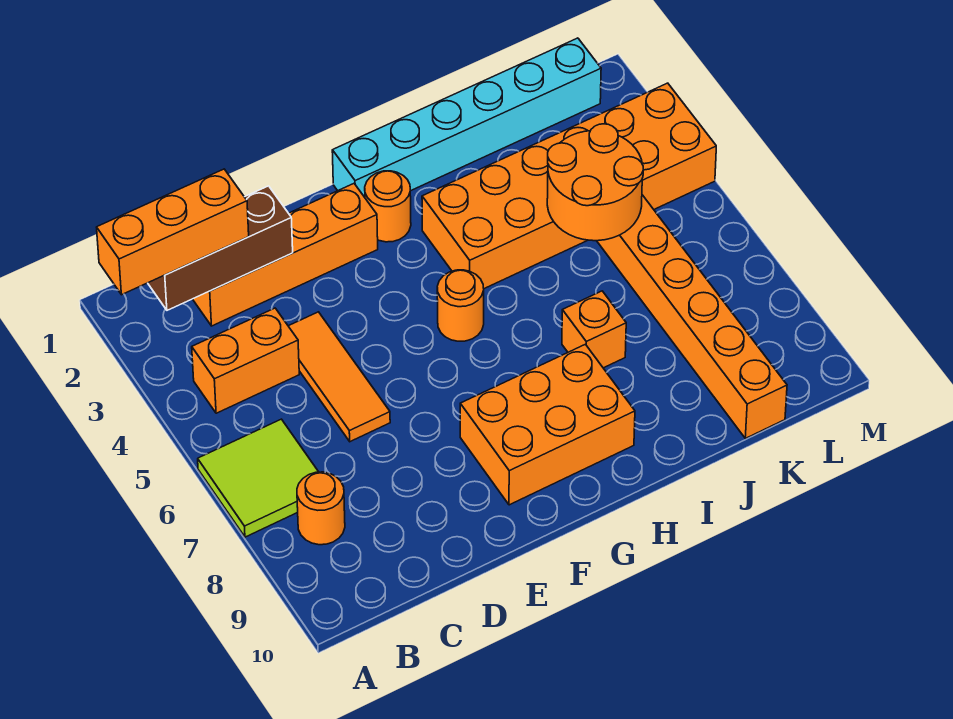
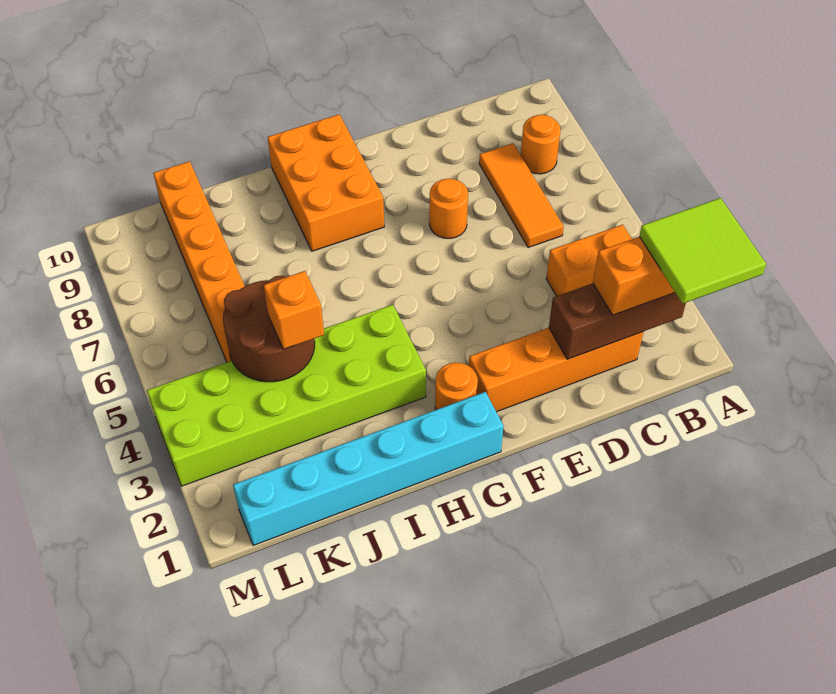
lime tile A6:B7 level 1 -> lime tile A1:B2 level 4
orange tile D4:D6 level 1 -> orange tile C6:C8 level 1
orange brick F8:H9 level 1 -> orange brick G8:H10 level 1
orange round brick G5 level 1 -> orange round brick E7 level 1
orange brick H3:M4 level 1 -> lime brick H3:M4 level 1
orange brick I7 level 1 -> orange brick J4 level 3
orange round brick J4:K5 level 2 -> brown round brick J4:K5 level 2

